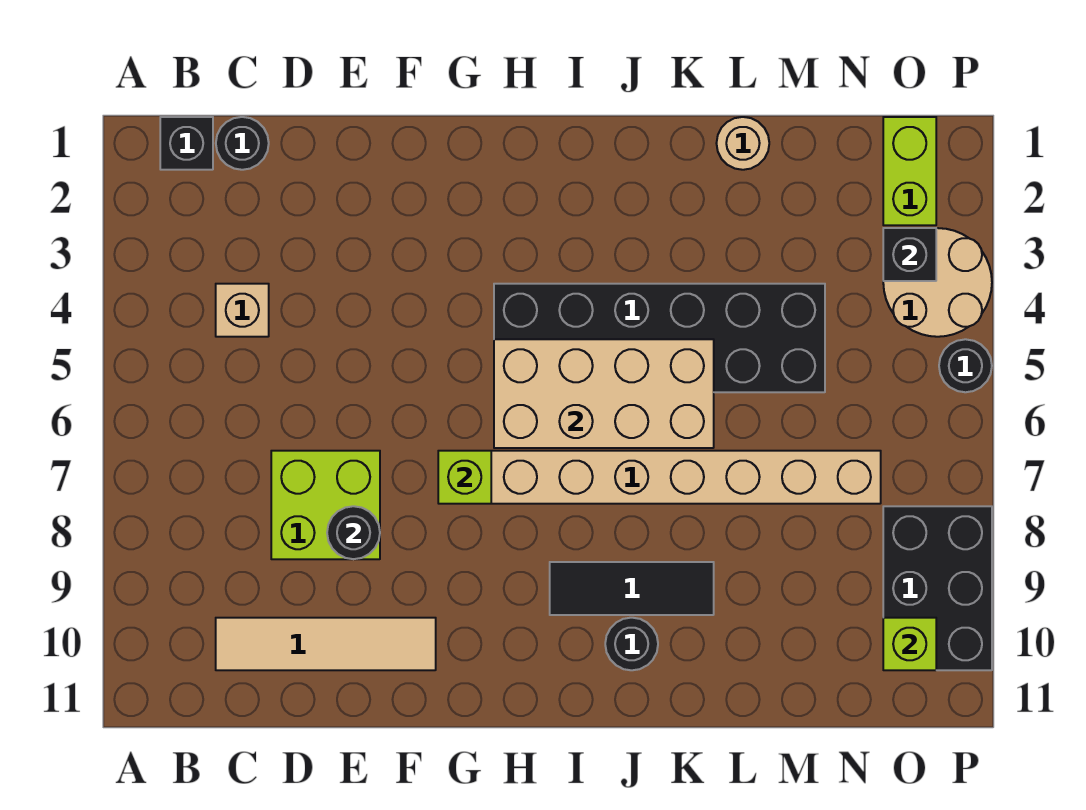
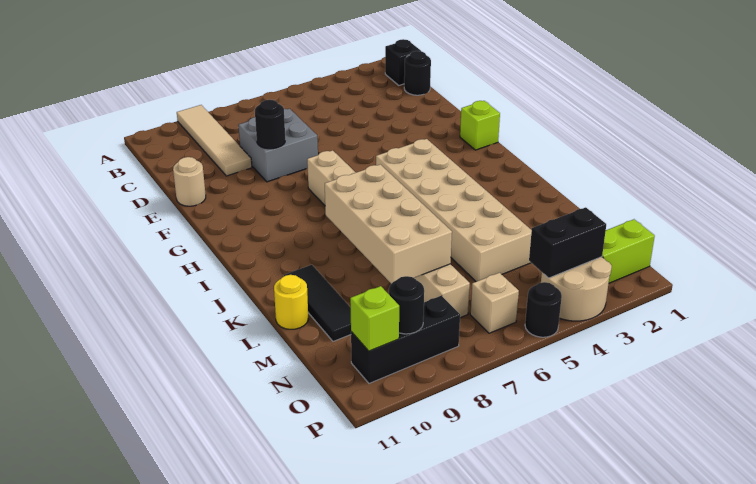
tan brick C4 level 1 -> tan brick O6 level 1
tan tile C10:F10 level 1 -> tan tile A9:D9 level 1
lime brick D7:E8 level 1 -> grey brick D7:E8 level 1
lime brick G7 level 2 -> lime brick G1 level 1
black brick H4:M5 level 1 -> tan brick H4:M5 level 1
tan brick H5:K6 level 2 -> tan brick J7:M8 level 2
black tile I9:K9 level 1 -> black tile K10:M10 level 1
black round brick J10 level 1 -> black round brick O9 level 2
tan round brick L1 level 1 -> tan round brick E11 level 1
none -> yellow round brick L11 level 1
black brick O3 level 2 -> black brick O3:O4 level 2
black brick O8:P10 level 1 -> black brick O8:O10 level 1

